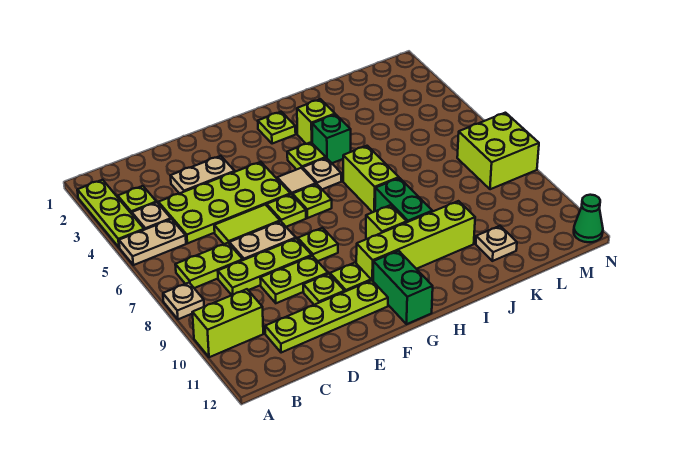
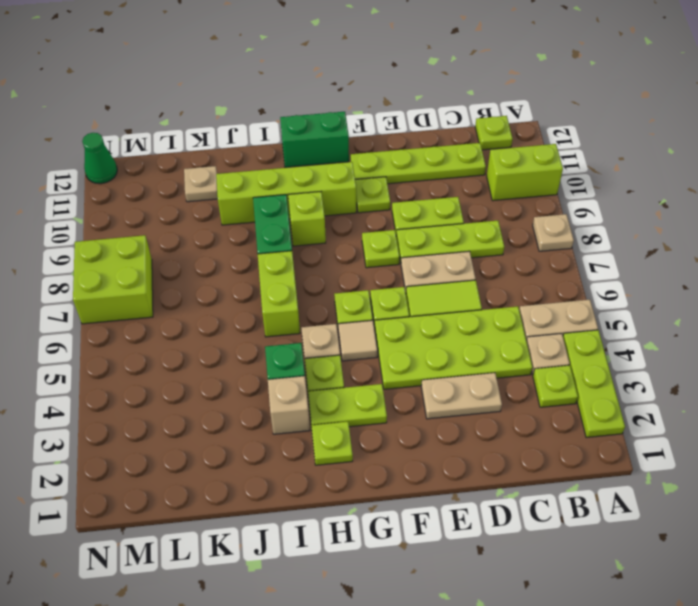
lime plate B7:C7 level 1 -> lime plate G3:H3 level 1
lime plate E10 level 1 -> lime plate B12 level 1
green brick G11:G12 level 1 -> green brick G12:H12 level 1
lime brick I3 level 1 -> tan brick I3 level 1

